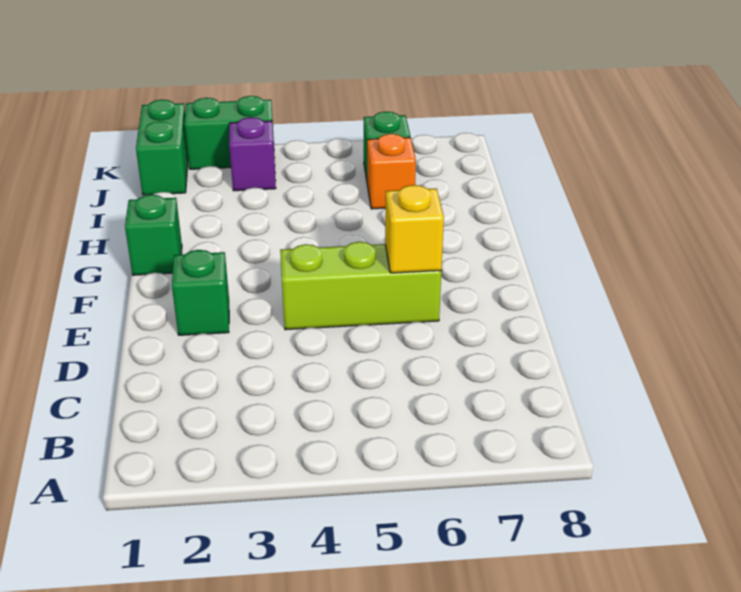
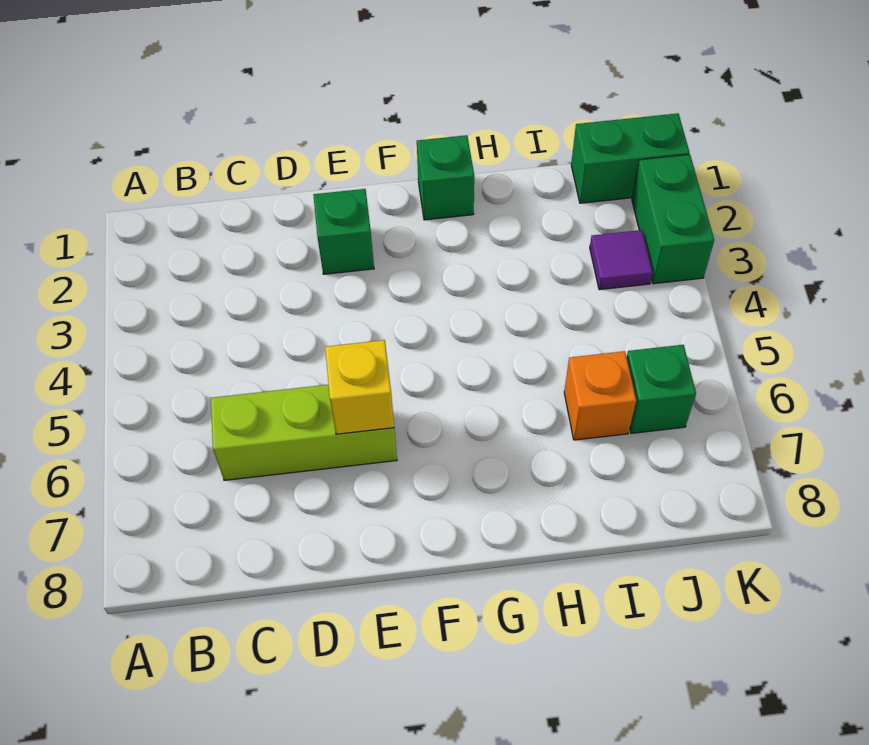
lime brick E4:E6 level 1 -> lime brick C6:E6 level 1
purple brick J3 level 1 -> purple tile J3 level 1

